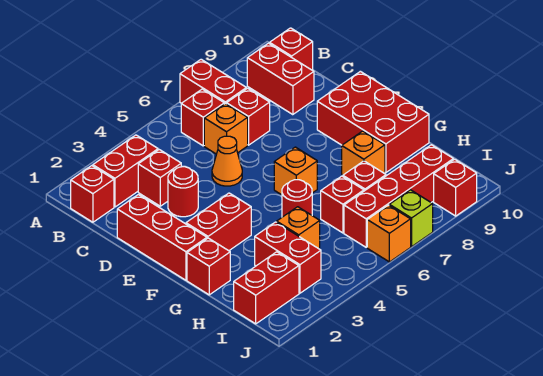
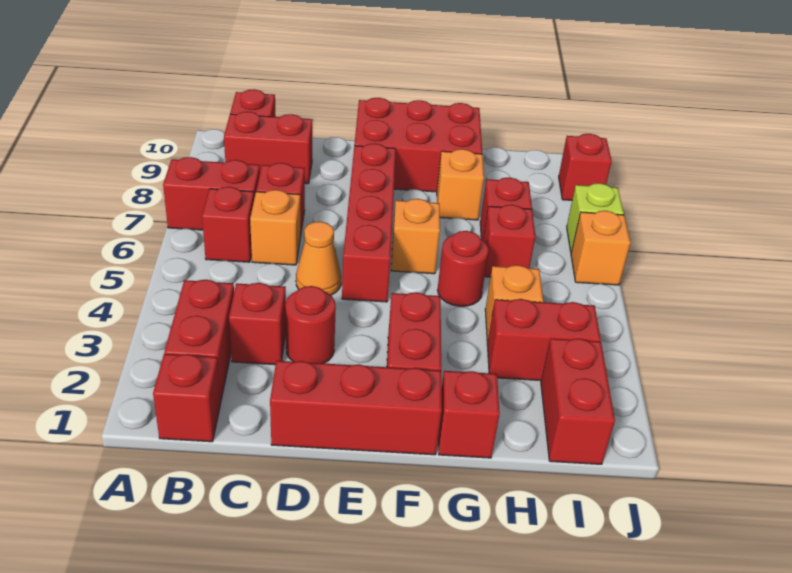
red brick I6:I9 level 1 -> red brick E5:E8 level 1

